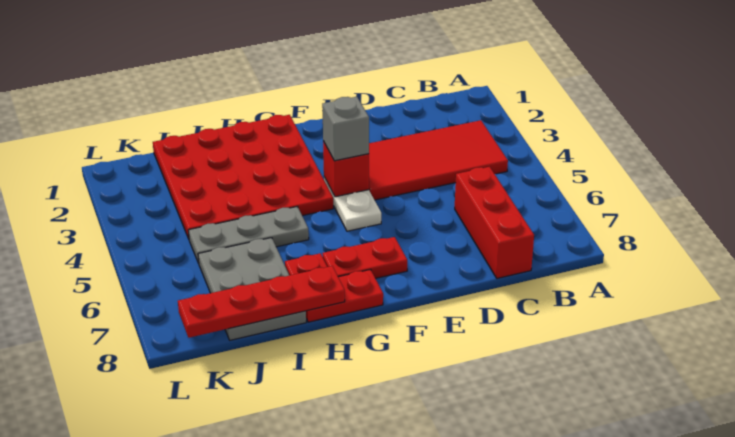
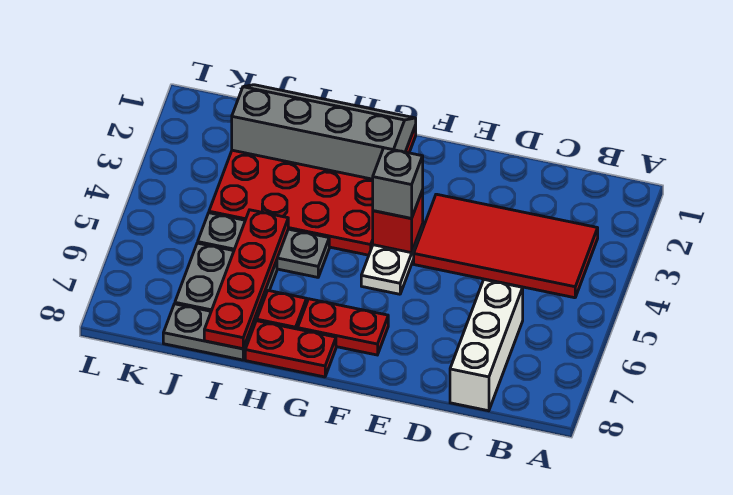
red brick C6:C8 level 1 -> white brick C6:C8 level 1
none -> grey slope G1:J2 level 2 top 2
red plate H8:K8 level 2 -> red plate I5:I8 level 2

